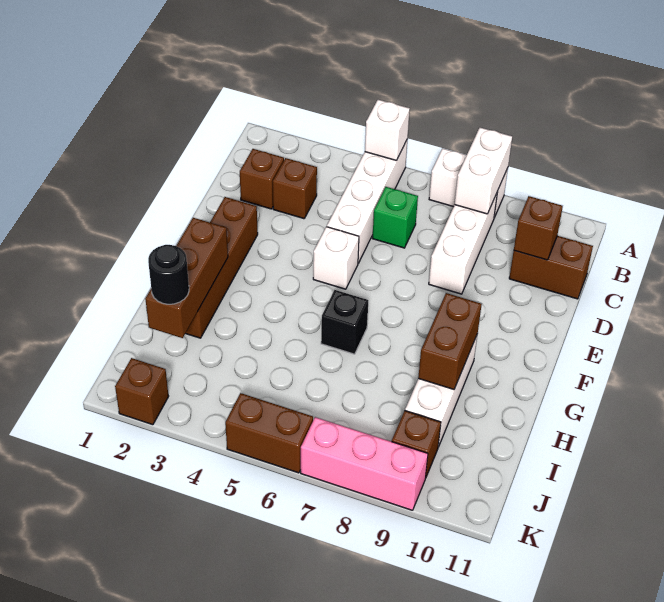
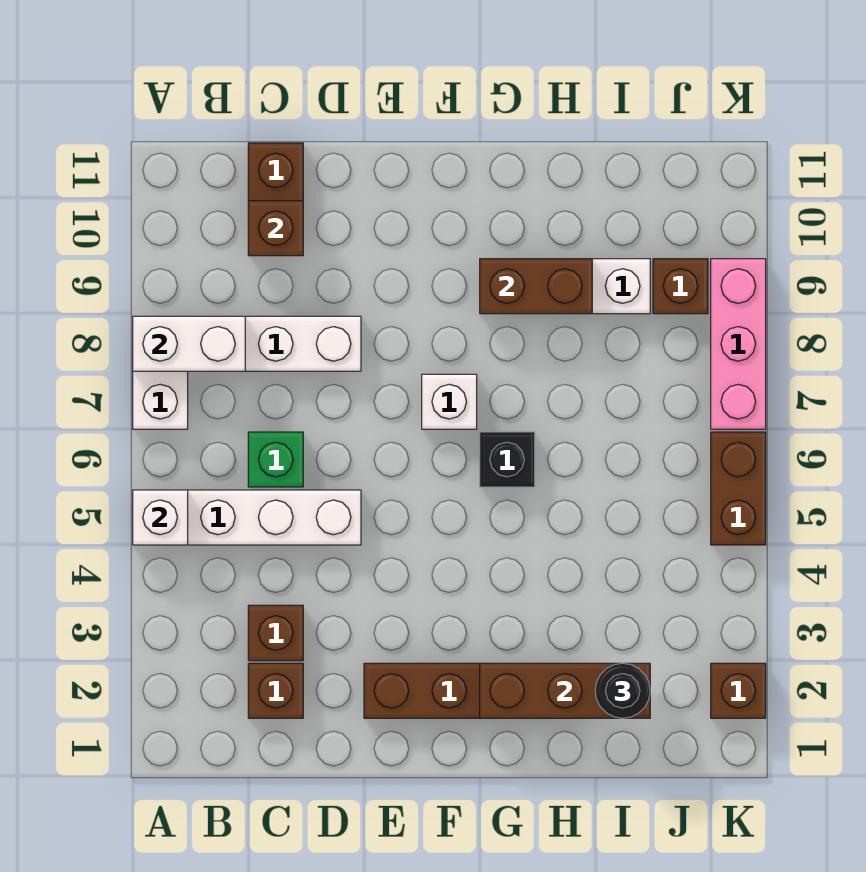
white brick E5 level 1 -> white brick F7 level 1

